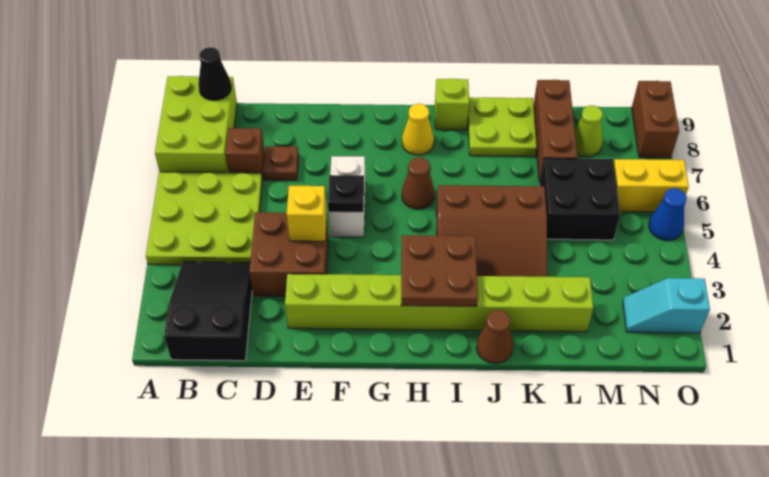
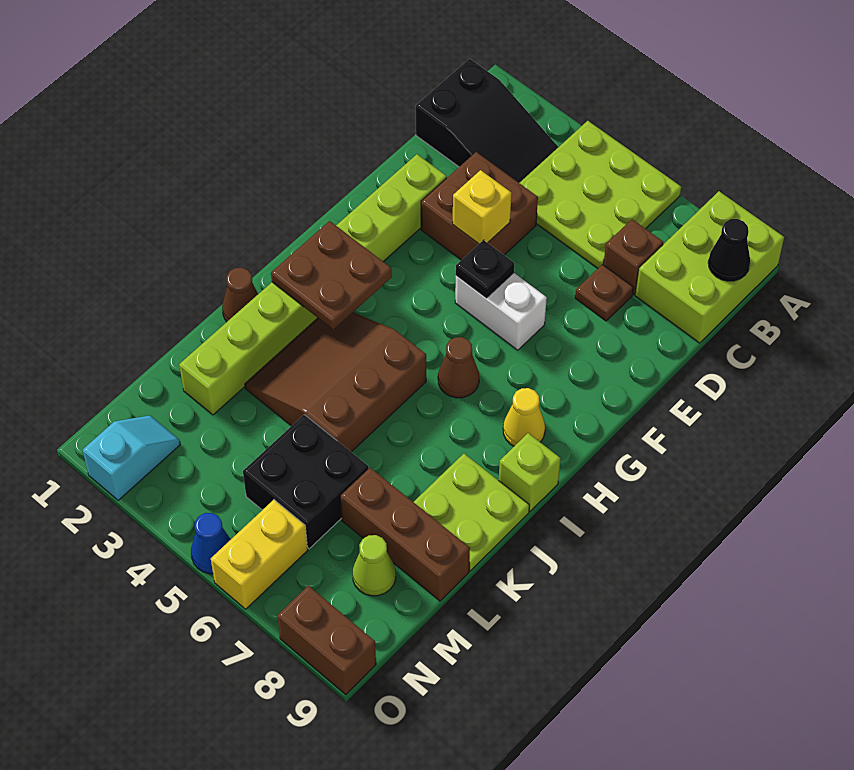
lime brick A7:B9 level 1 -> lime brick A8:C9 level 1

